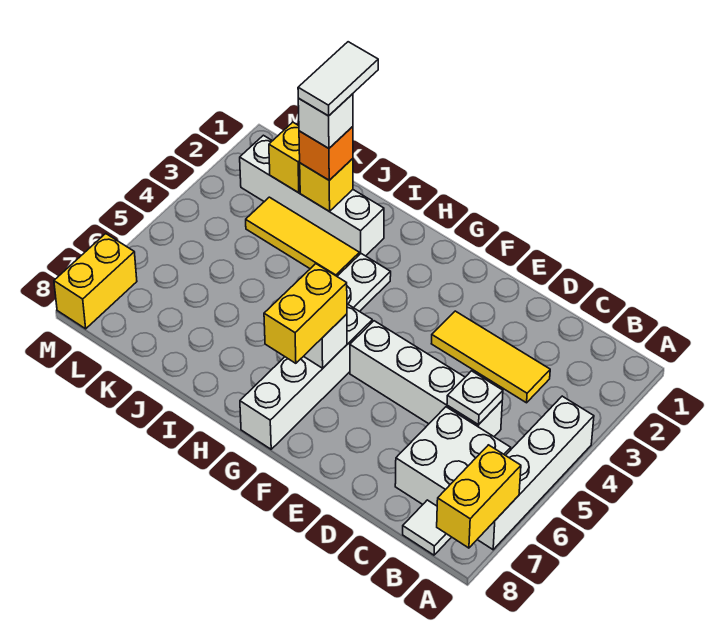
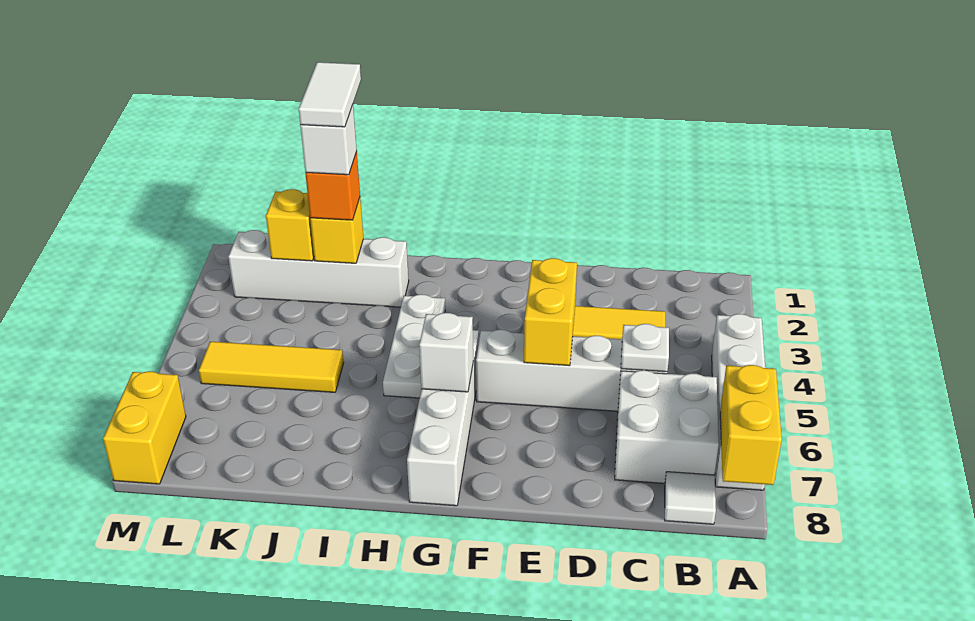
yellow brick G6:G7 level 3 -> yellow brick E4:E5 level 2
yellow tile I3:K3 level 1 -> yellow tile J5:L5 level 1

